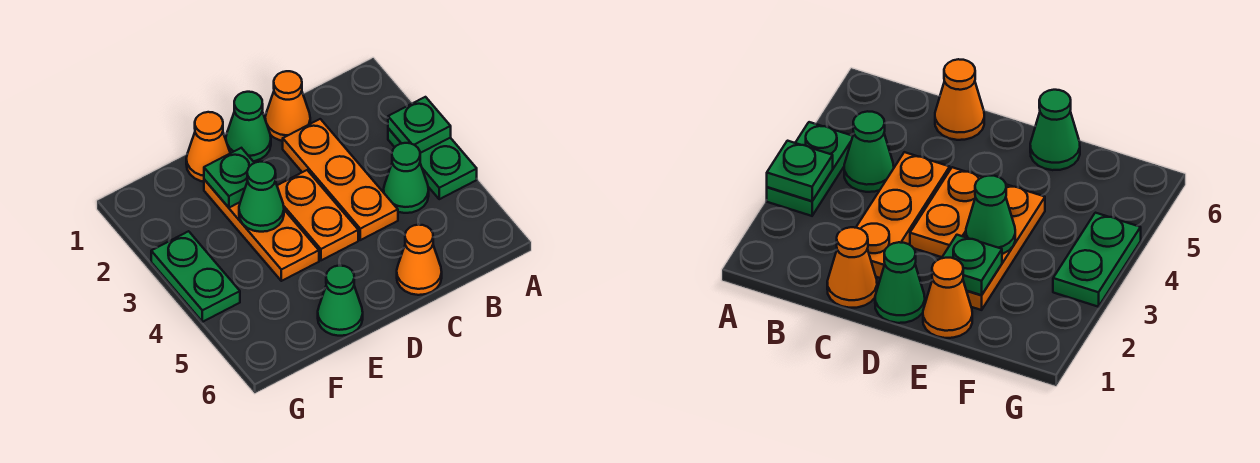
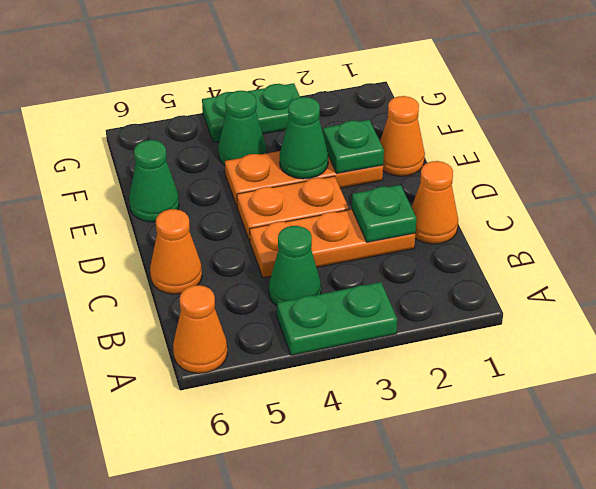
green plate A3 level 2 -> green plate C2 level 2
none -> orange cone A6 level 1
green cone D1 level 1 -> green cone F4 level 1

